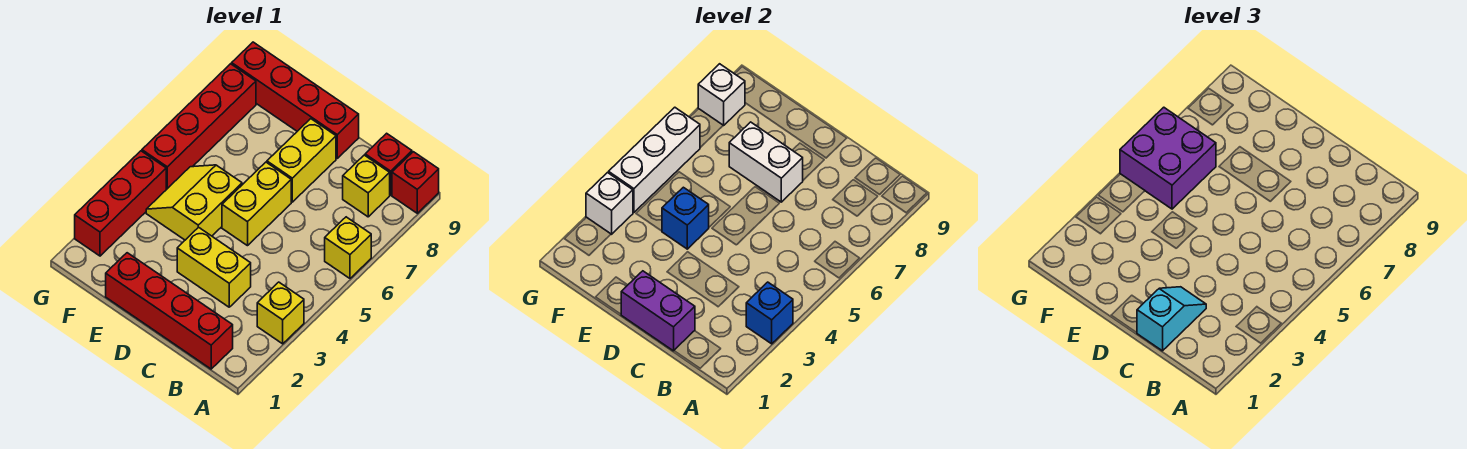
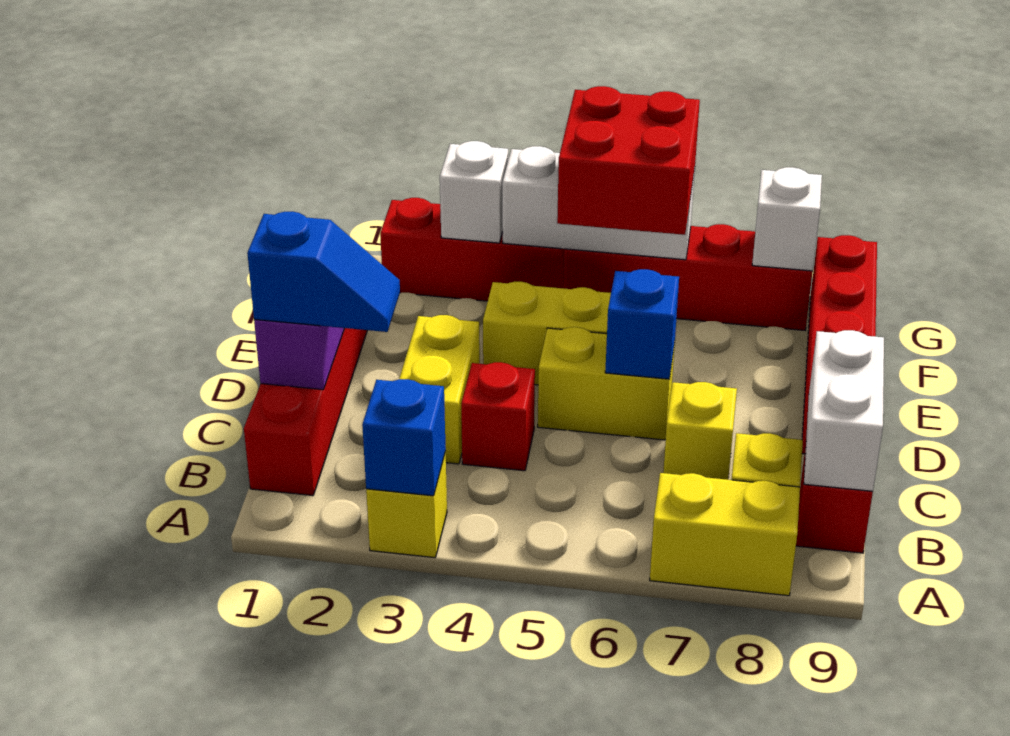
yellow brick A6 level 1 -> yellow brick C7 level 1
red brick A9 level 1 -> red brick C4 level 1
cyan slope C1:C2 level 3 top 1 -> blue slope C1:C2 level 3 top 1
yellow brick D7:D8 level 1 -> yellow brick A7:A8 level 1
white brick D7:E7 level 2 -> white brick B9:C9 level 2
blue brick E4 level 2 -> blue brick D6 level 2
purple brick F5:G6 level 3 -> red brick F5:G6 level 3

